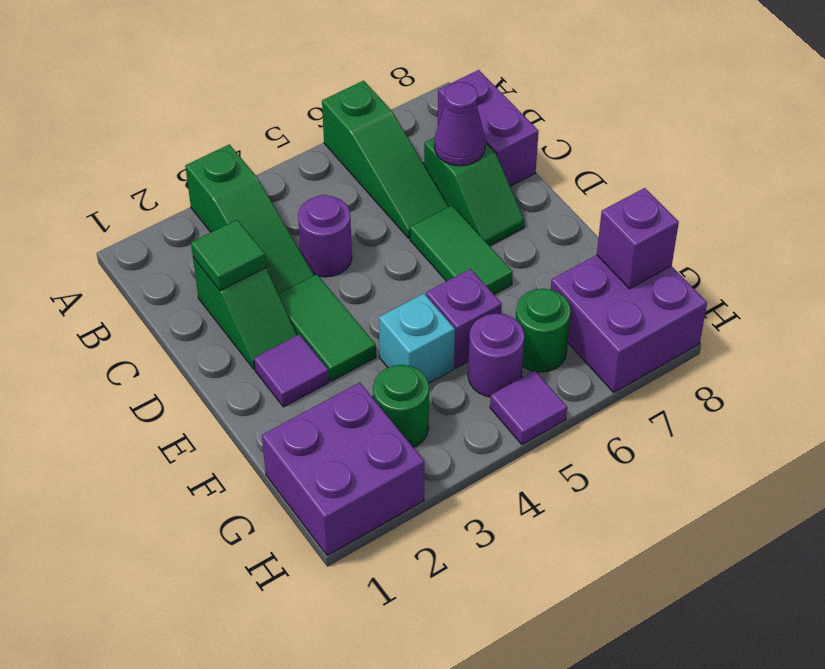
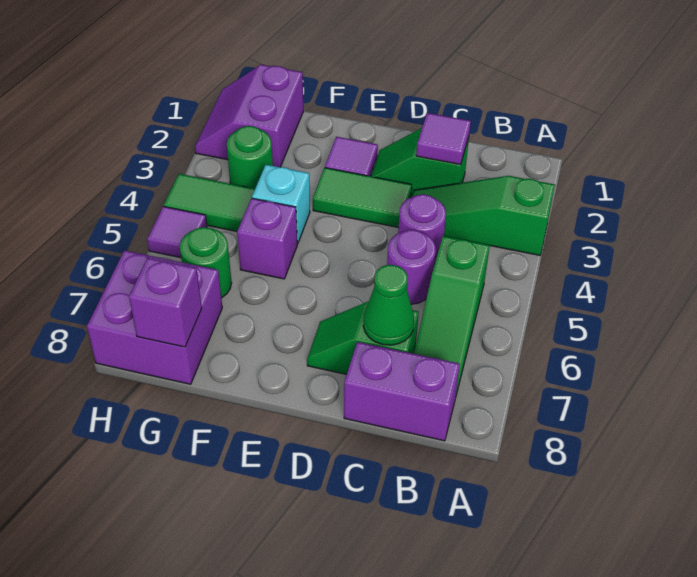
green slope A6:C6 level 1 top A -> green slope B5:B7 level 1 top 5
green tile C2 level 2 -> purple tile C2 level 2
purple cone C7 level 2 -> green cone C7 level 2
green tile D6:E6 level 1 -> green tile G4:H4 level 1
purple brick G1:H2 level 1 -> purple slope G1:H2 level 1 top G
purple round brick G5 level 1 -> purple round brick C5 level 1

